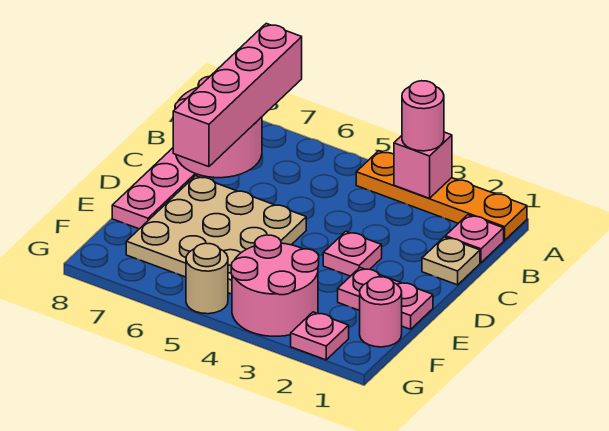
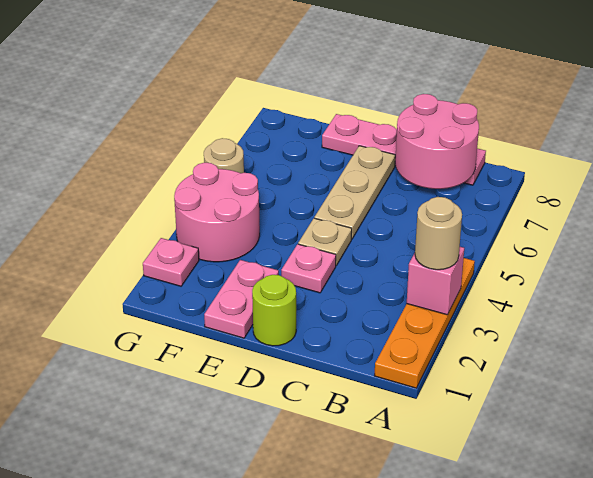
pink round brick A3 level 3 -> tan round brick A3 level 3
pink brick A7:D7 level 3 -> none
pink plate B1 level 1 -> none
tan plate C1 level 1 -> tan plate D4 level 1
none -> lime round brick D1 level 1
tan plate D5:F7 level 1 -> tan plate D5:D7 level 1
pink round brick F1 level 1 -> none

